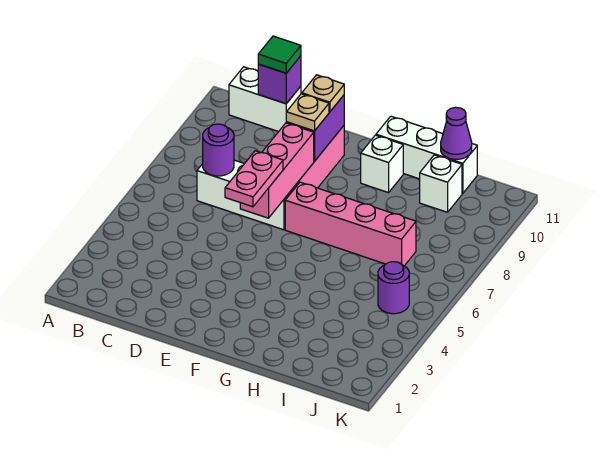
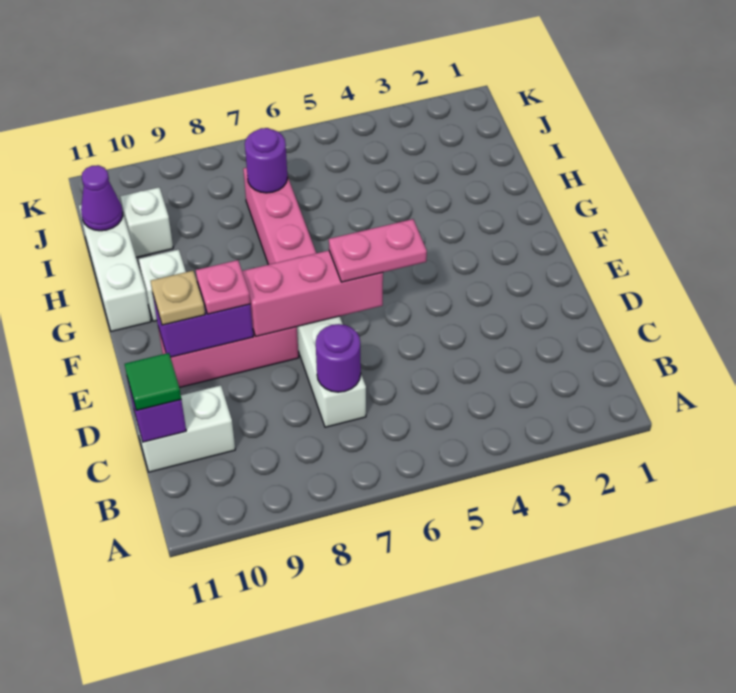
white brick B11:C11 level 1 -> white brick C10:C11 level 1
tan plate E9 level 3 -> pink plate E9 level 3
purple round brick J5 level 1 -> purple round brick I7 level 2

